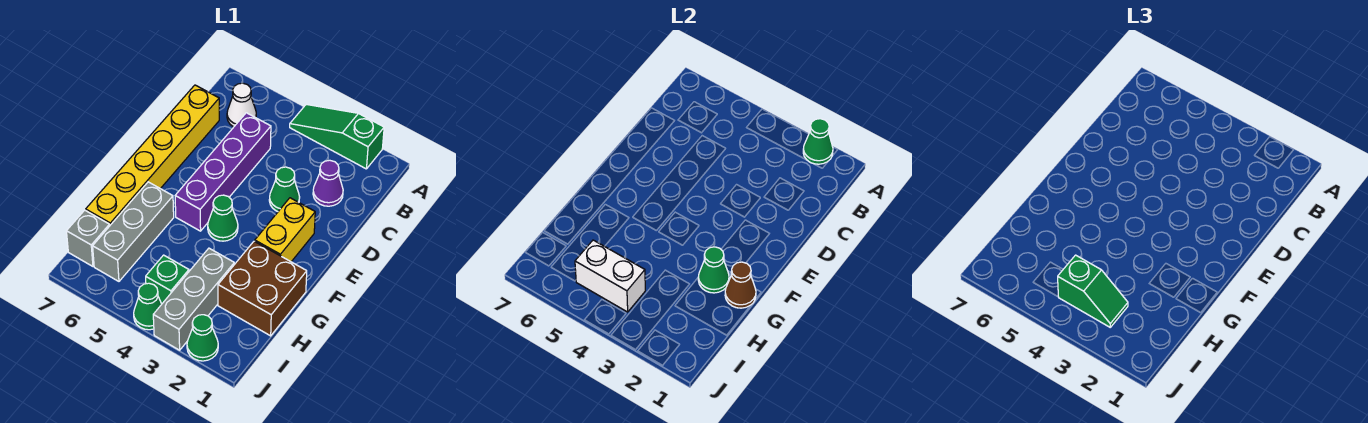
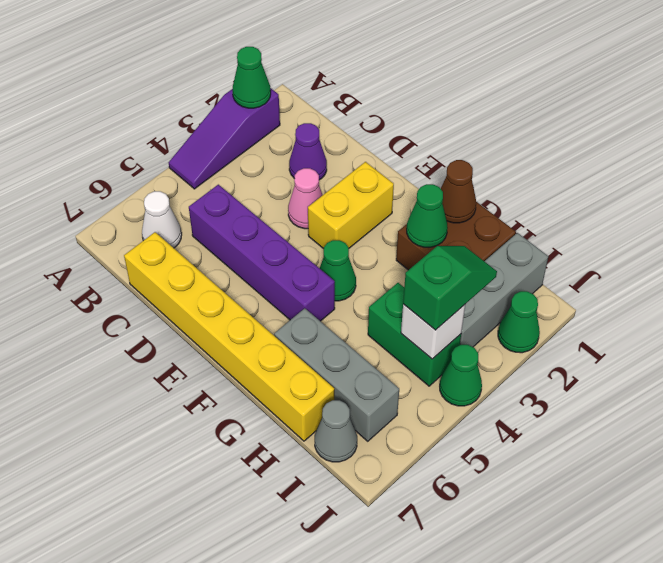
green slope A2:A4 level 1 top 2 -> purple slope A2:A4 level 1 top 2
green cone D3 level 1 -> pink cone D3 level 1
yellow brick E2:F2 level 1 -> yellow brick E2:E3 level 1
grey brick H3:J3 level 1 -> grey brick I1:I3 level 1
green brick I4 level 1 -> green brick H4:I4 level 1
white brick I4:I5 level 2 -> white brick I4 level 2
grey brick I7 level 1 -> grey cone I7 level 1

